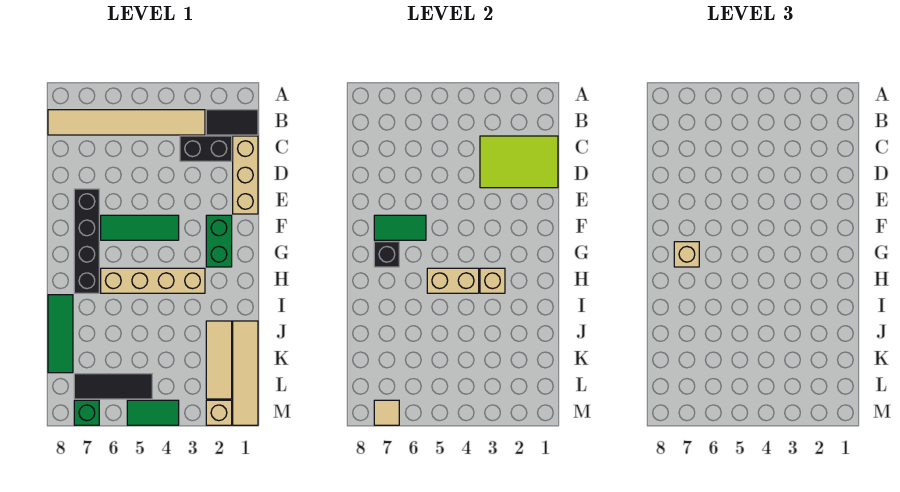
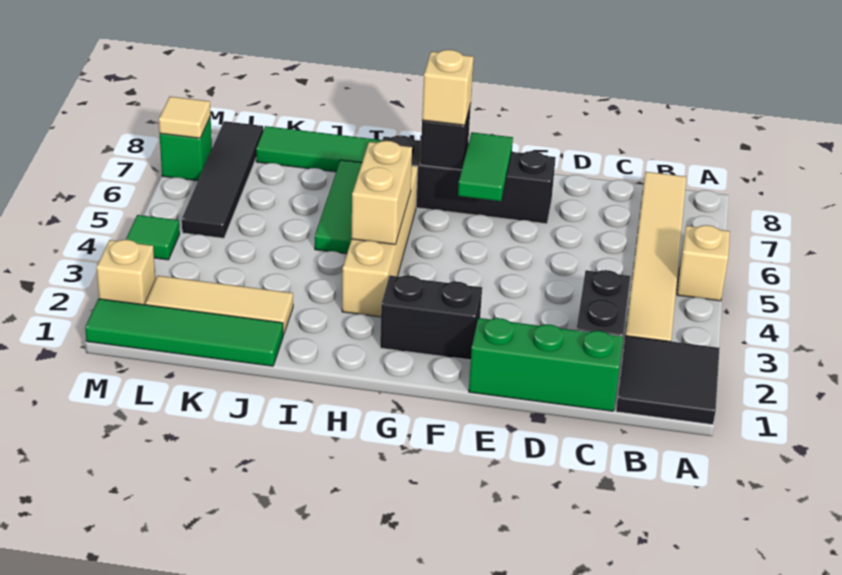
black tile B1:B2 level 1 -> black tile A1:B2 level 1
tan brick C1:E1 level 1 -> green brick C1:E1 level 1
lime tile C1:D3 level 2 -> none
green brick F2:G2 level 1 -> black brick F2:G2 level 1
green tile F4:F6 level 1 -> green tile I5:I7 level 1
tan brick H3 level 2 -> tan brick A5 level 1
tan tile J1:M1 level 1 -> green tile J1:M1 level 1
black tile L5:L7 level 1 -> black tile L5:L8 level 1
green tile M4:M5 level 1 -> green tile M4 level 1

